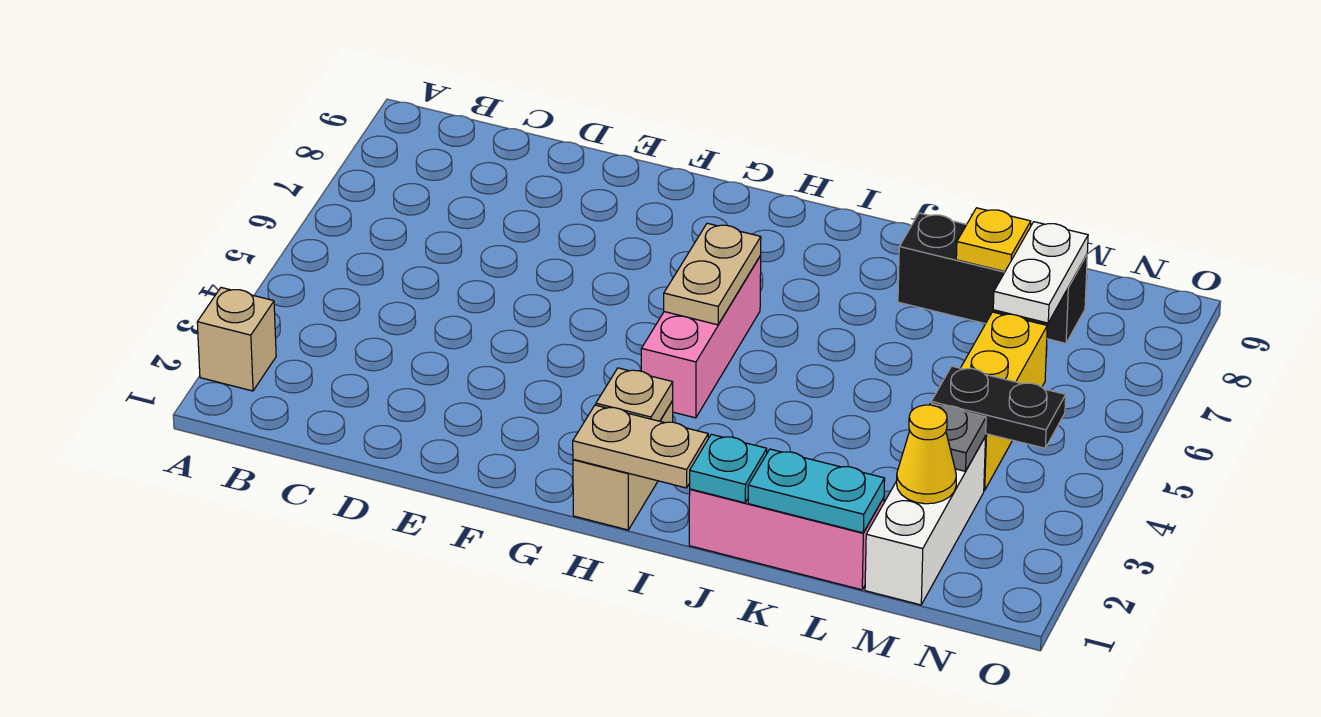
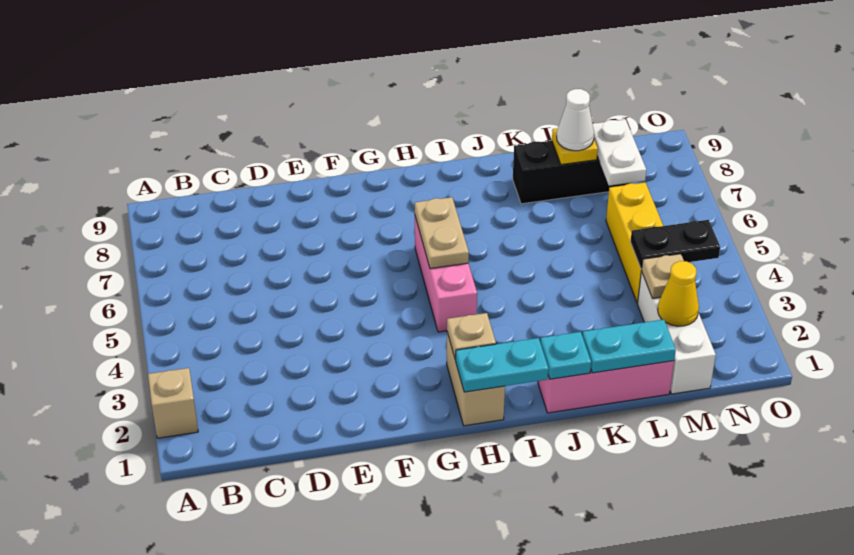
tan plate H1:I1 level 2 -> cyan plate H1:I1 level 2
none -> white cone L8 level 3
grey plate M3 level 2 -> tan plate M3 level 2

